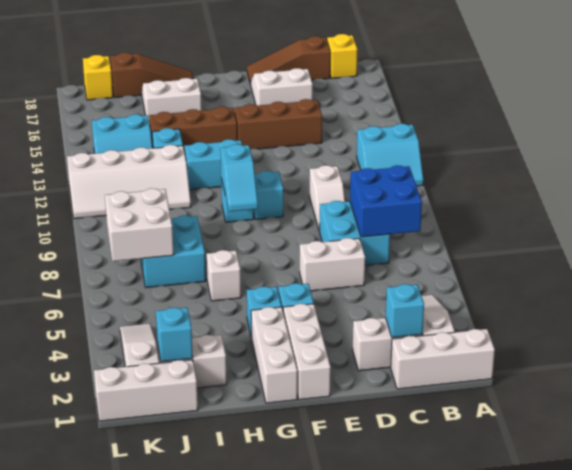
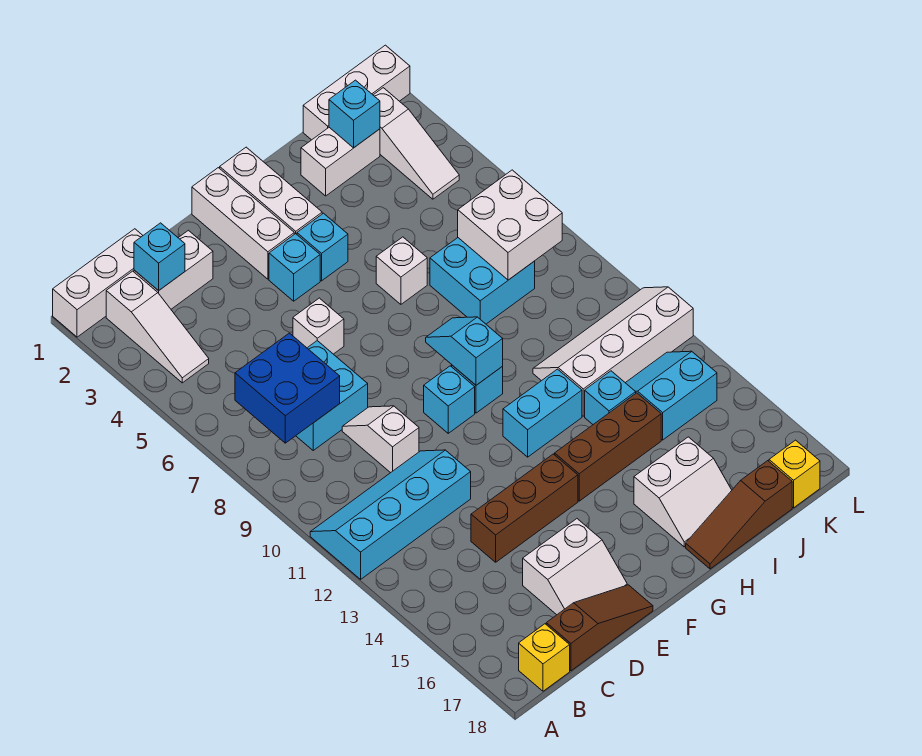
cyan slope A11:B12 level 1 top 12 -> cyan slope A11:D12 level 1 top 12
white brick D6:E6 level 1 -> white brick E6 level 1

